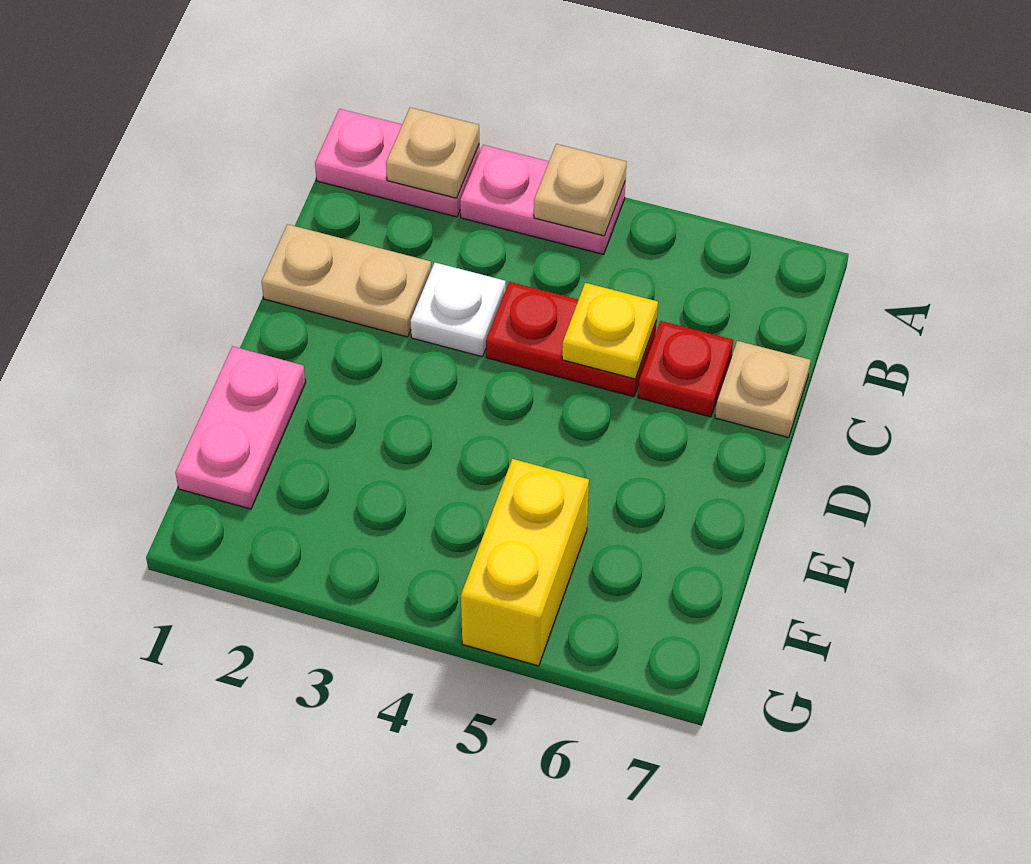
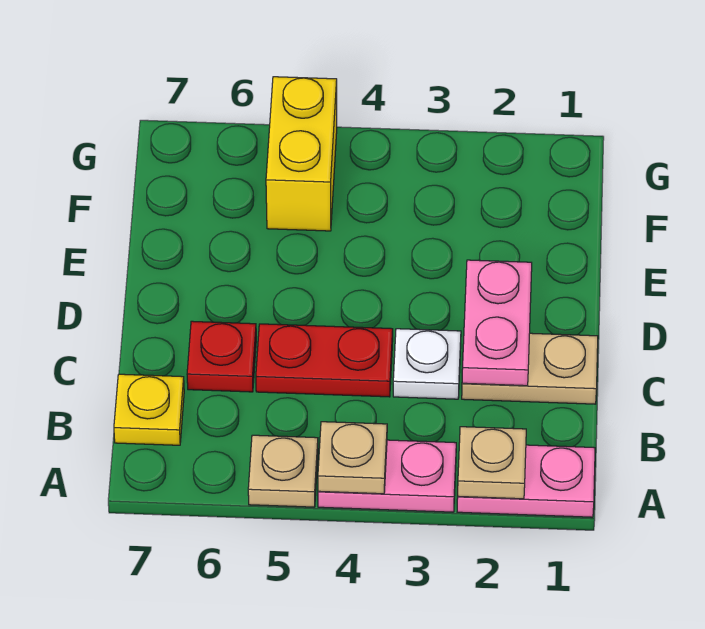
yellow plate C5 level 2 -> yellow plate B7 level 1
tan plate C7 level 1 -> tan plate A5 level 1
pink plate E1:F1 level 1 -> pink plate C2:D2 level 2

